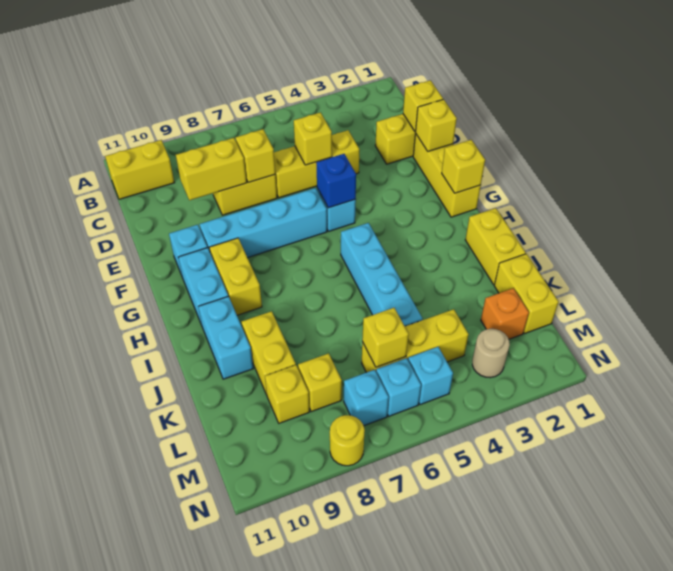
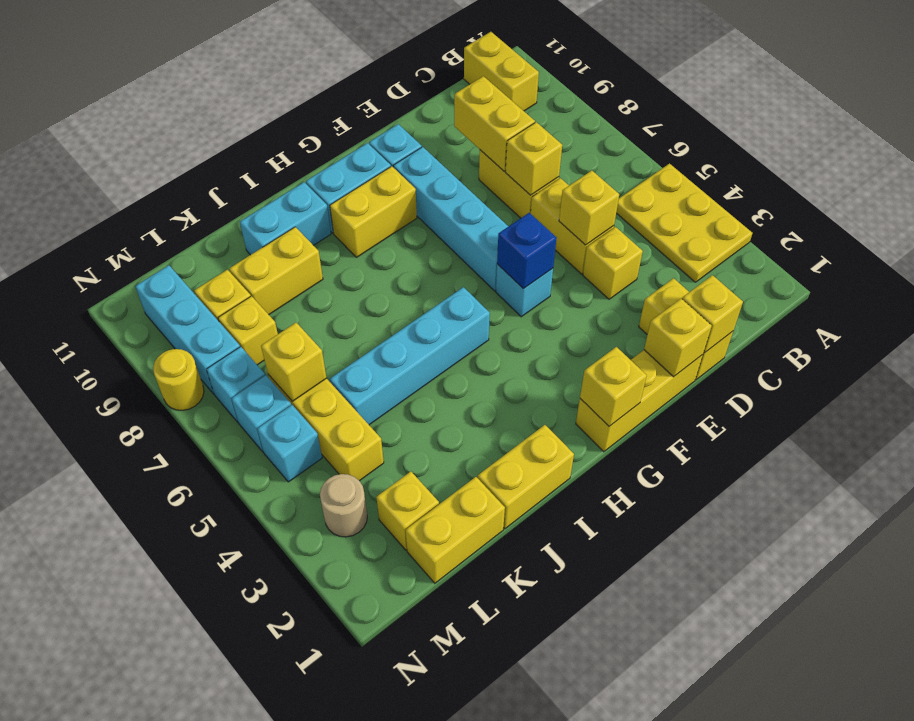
none -> yellow plate A3:B5 level 1
orange brick L2 level 1 -> yellow brick L2 level 1
none -> cyan brick M8:M10 level 1

